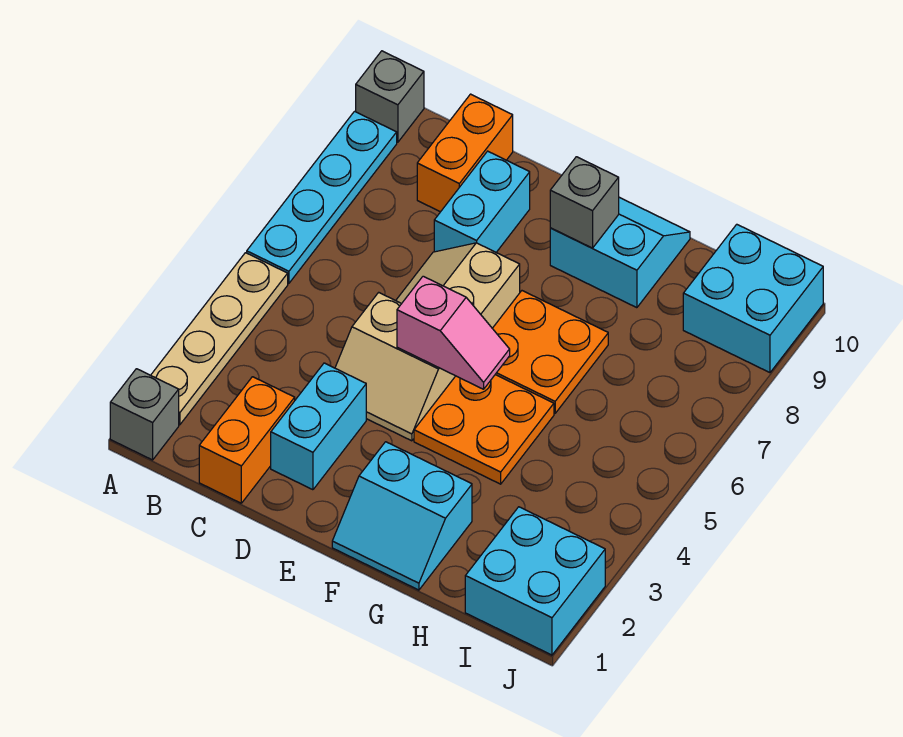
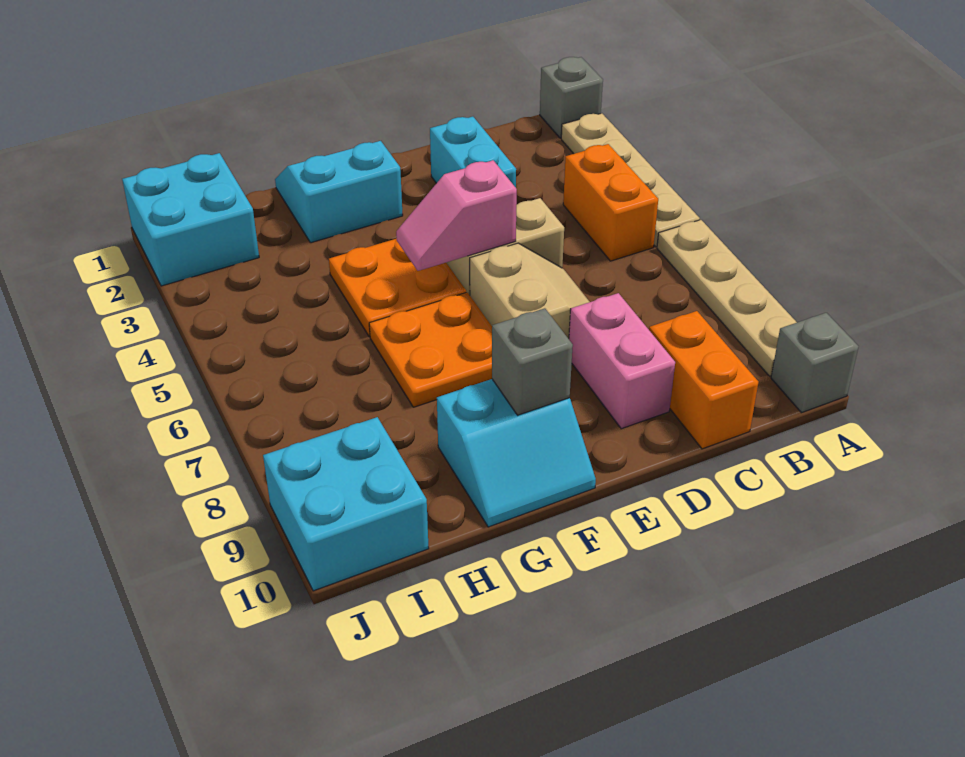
cyan plate A6:A9 level 1 -> tan plate A6:A9 level 1
orange brick C1:C2 level 1 -> orange brick B4:B5 level 1
cyan brick D8:D9 level 1 -> pink brick D8:D9 level 1

